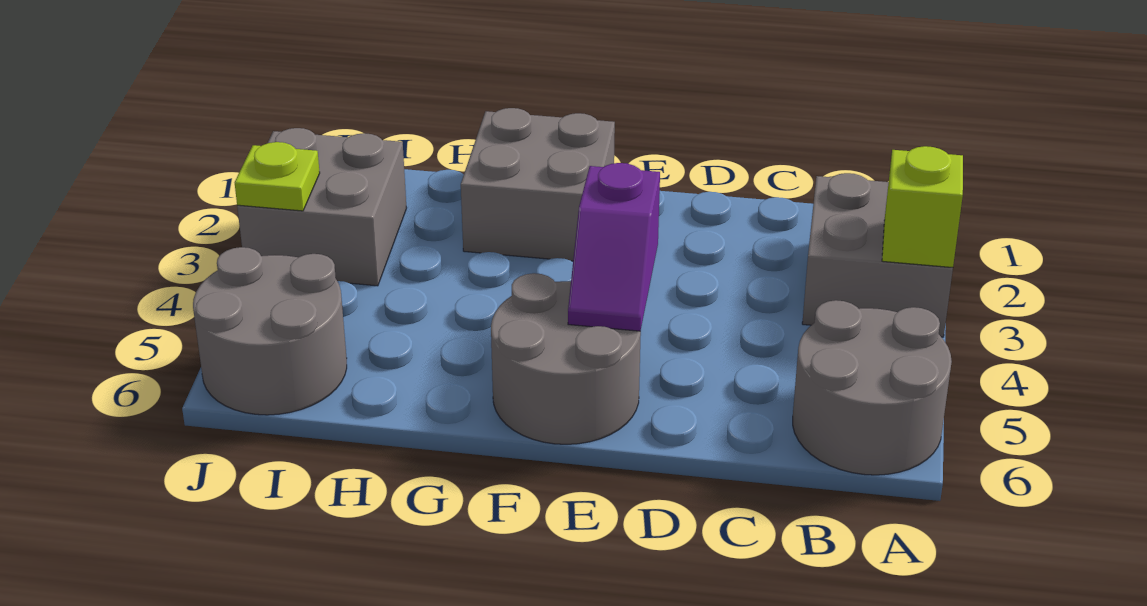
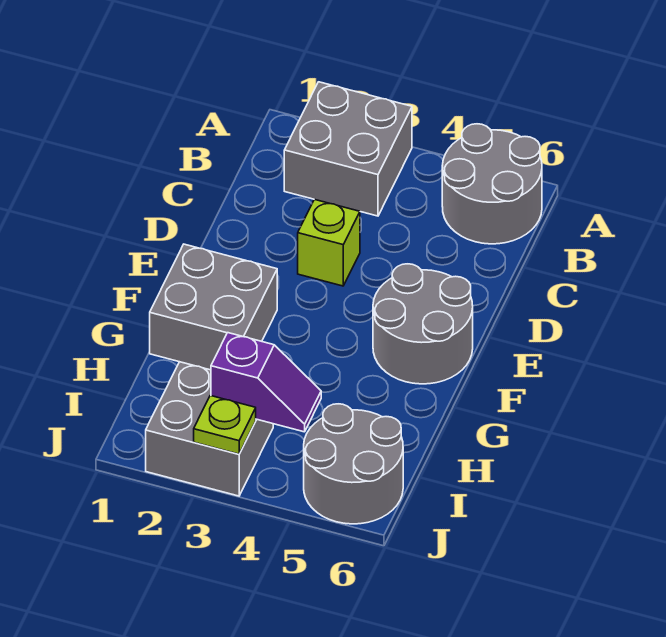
lime brick A3 level 2 -> lime brick D3 level 1
purple slope E4:E5 level 2 top 4 -> purple slope I3:I4 level 2 top 3

